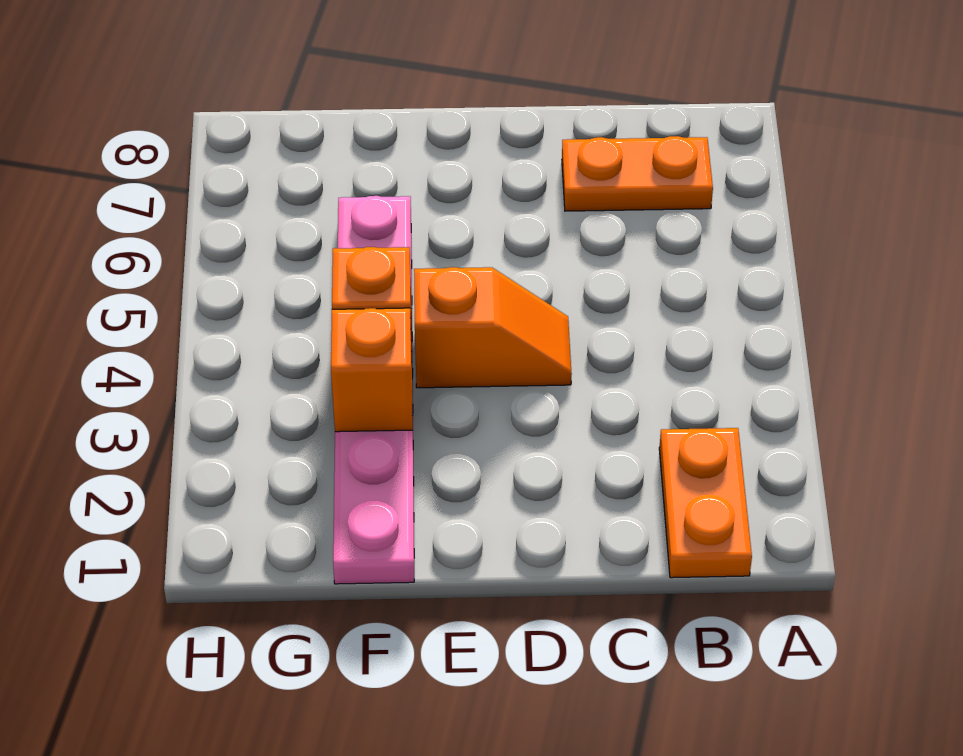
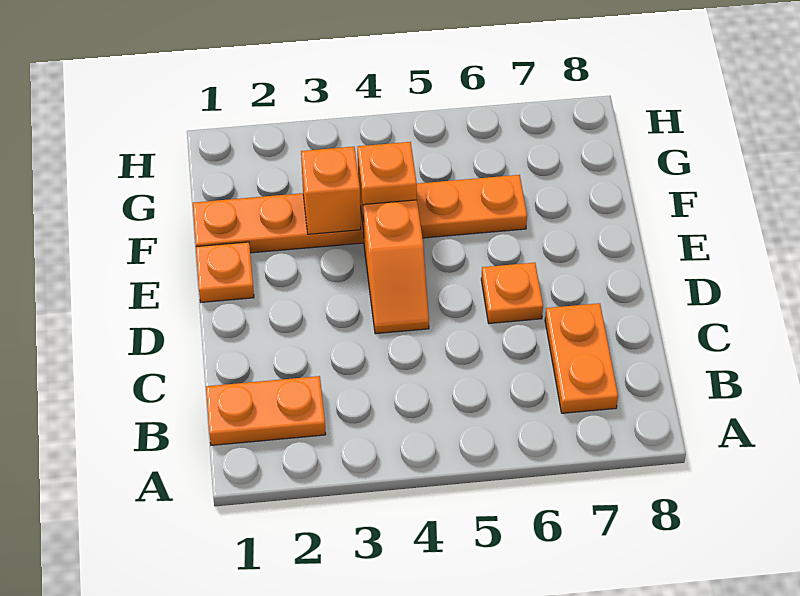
none -> orange plate D6 level 1
none -> orange plate E1 level 1
pink plate F1:F6 level 1 -> orange plate F1:F6 level 1

